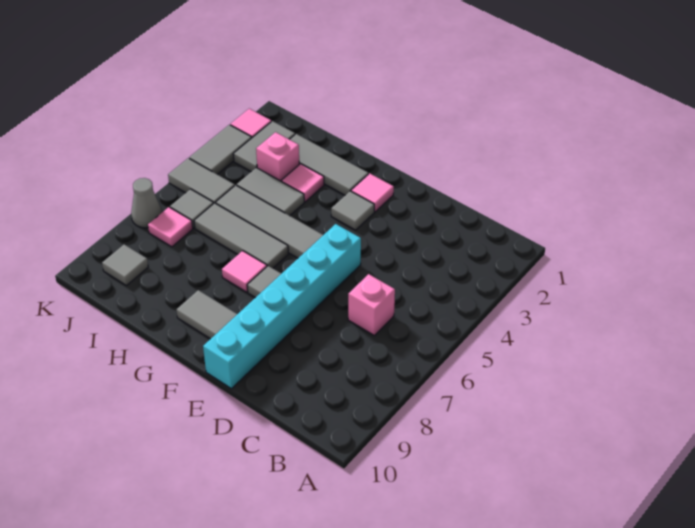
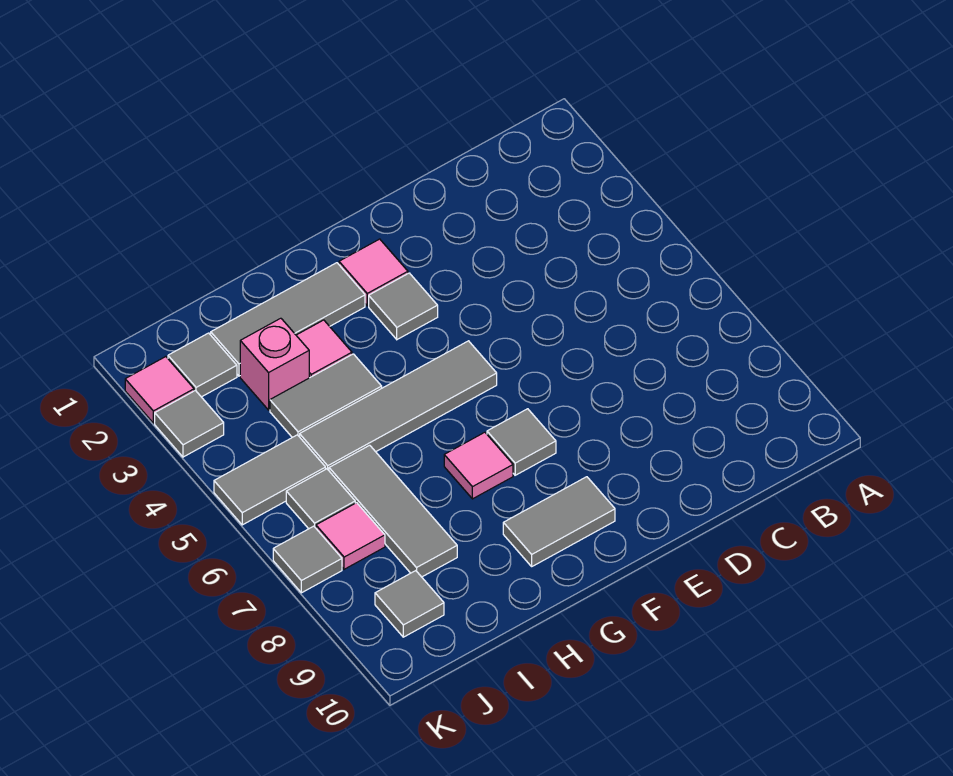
pink brick C6 level 1 -> none
cyan brick E5:E10 level 1 -> none
grey tile G6:I6 level 1 -> grey tile I6:I8 level 1
grey tile J2:J3 level 1 -> grey tile J2 level 1
grey tile K3:K4 level 1 -> grey tile K3 level 1
grey cone K7 level 1 -> grey tile K7 level 1

